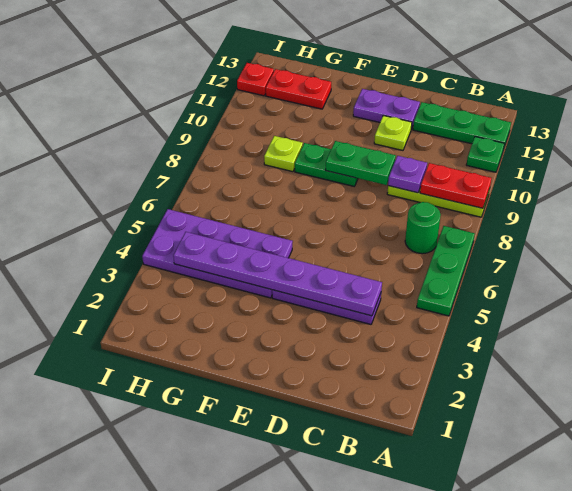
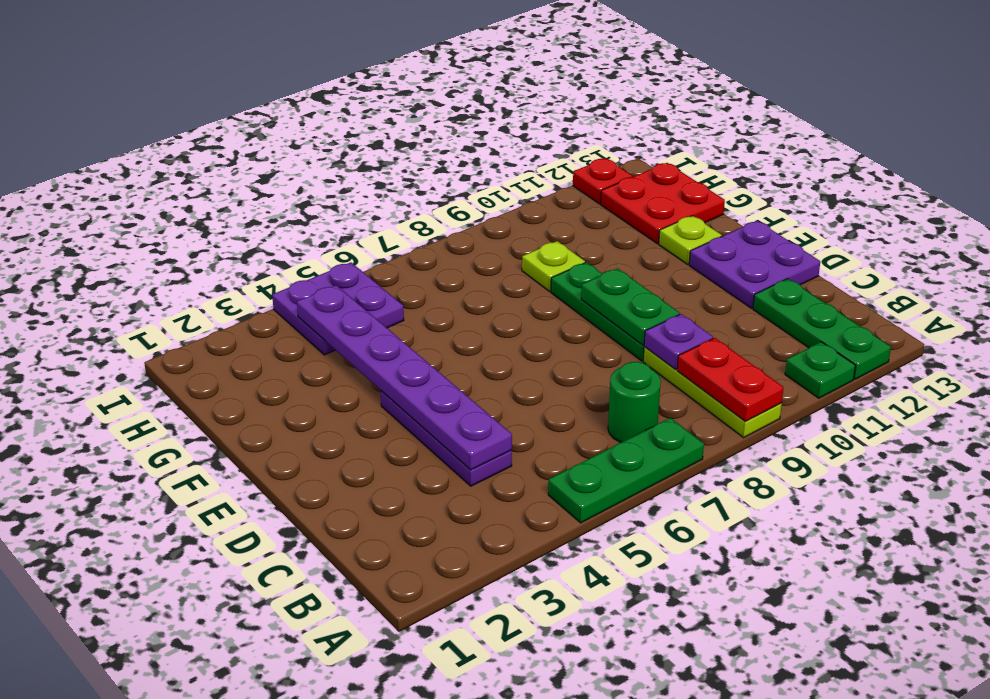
lime plate D11 level 1 -> lime plate F12 level 1
purple plate D12:E12 level 1 -> purple plate D12:E13 level 1
green plate E9:F9 level 1 -> green plate D9:F9 level 1
purple plate F4:I5 level 1 -> purple plate H4:I5 level 1
red plate G12:H12 level 1 -> red plate G12:H13 level 1

